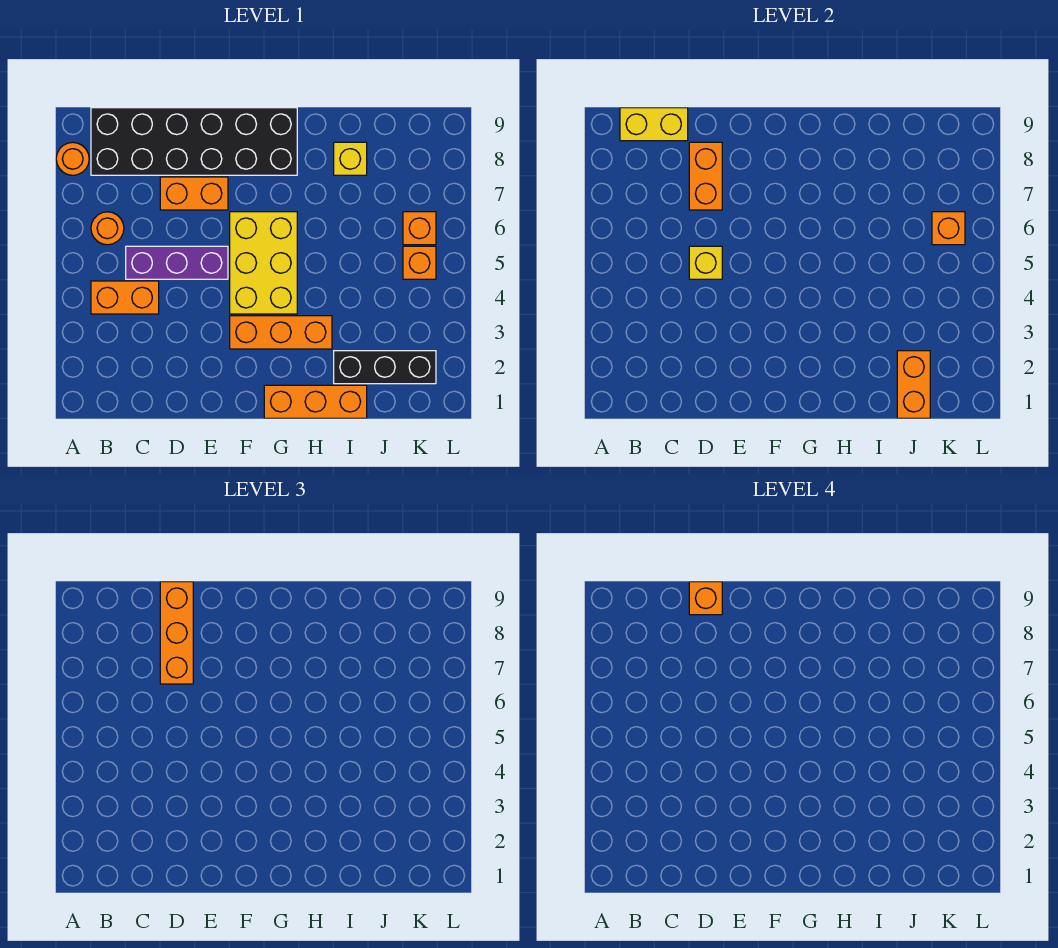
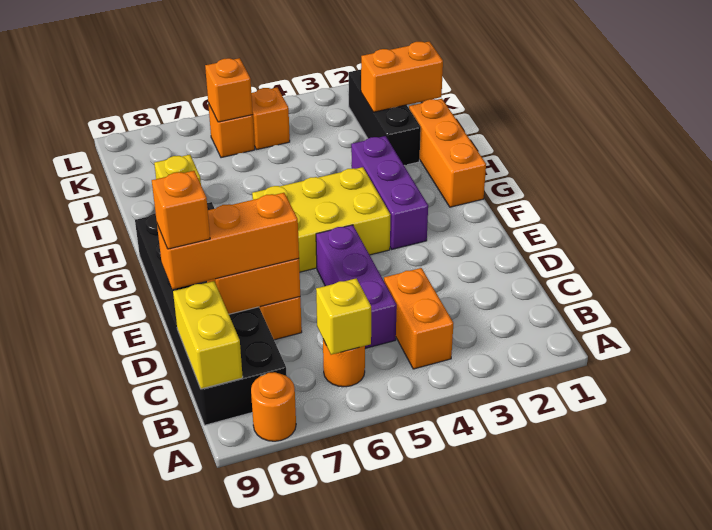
yellow brick D5 level 2 -> yellow brick B6 level 2
orange brick F3:H3 level 1 -> purple brick F3:H3 level 1

